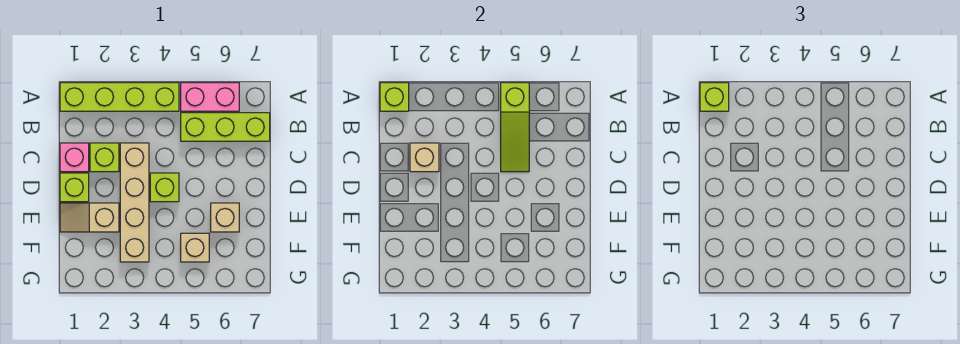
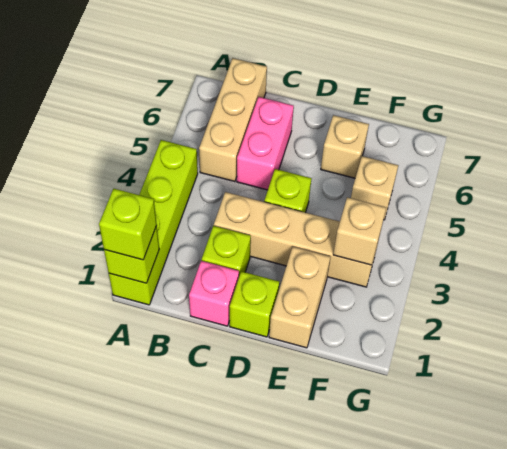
pink brick A5:A6 level 1 -> pink brick C5:C6 level 1
lime slope A5:C5 level 2 top A -> none
lime brick B5:B7 level 1 -> tan brick B5:B7 level 1
tan brick C2 level 2 -> tan brick F3 level 2
tan slope E1:E2 level 1 top 2 -> tan brick E1:E2 level 1

